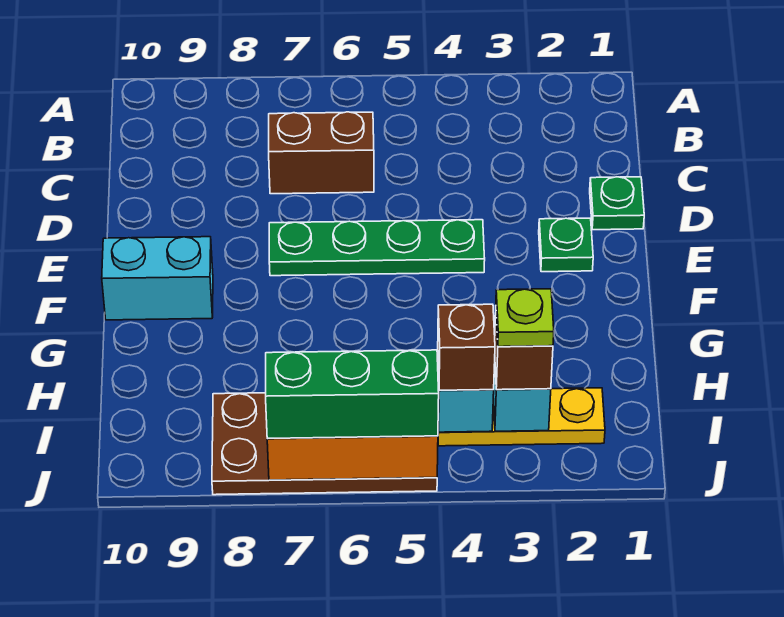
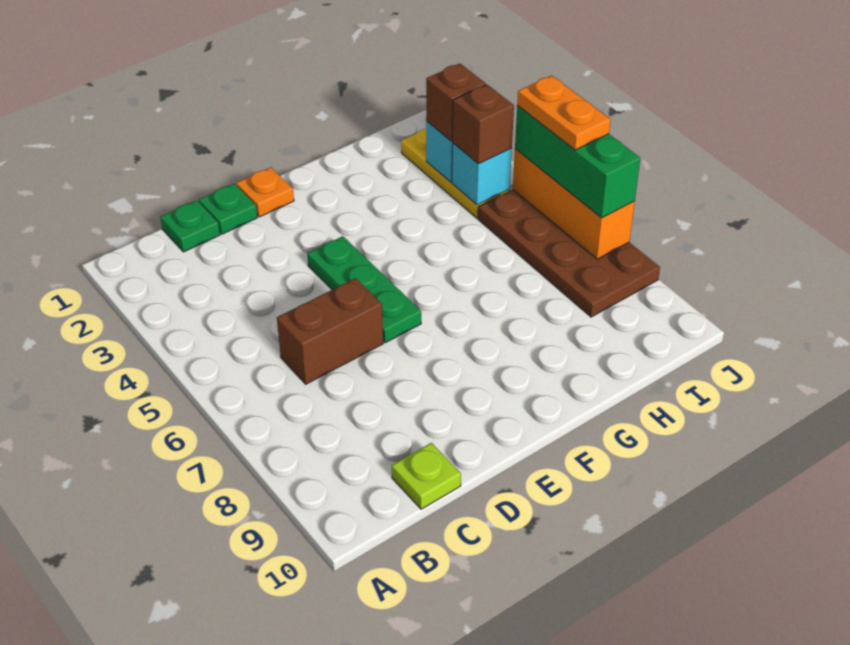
brown brick C6:C7 level 1 -> brown brick C6:D6 level 1
none -> orange plate E1 level 1
green plate E2 level 1 -> green plate C1 level 1
green plate E4:E7 level 1 -> green plate E4:E6 level 1
cyan brick F9:F10 level 1 -> none
lime plate I3 level 4 -> lime plate C10 level 1
none -> orange plate J5:J6 level 4

